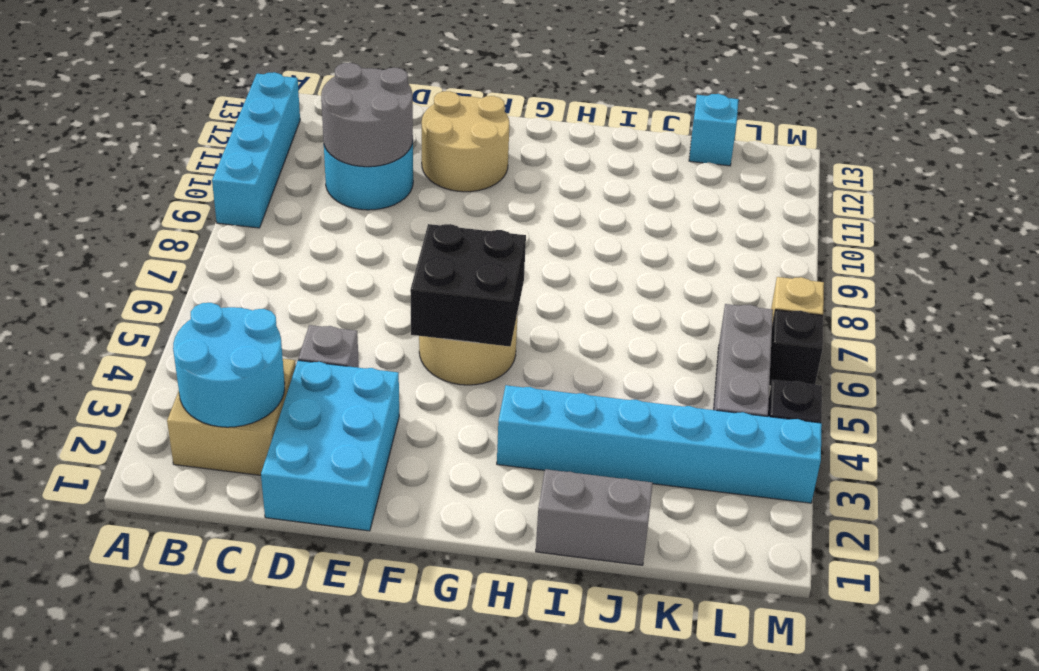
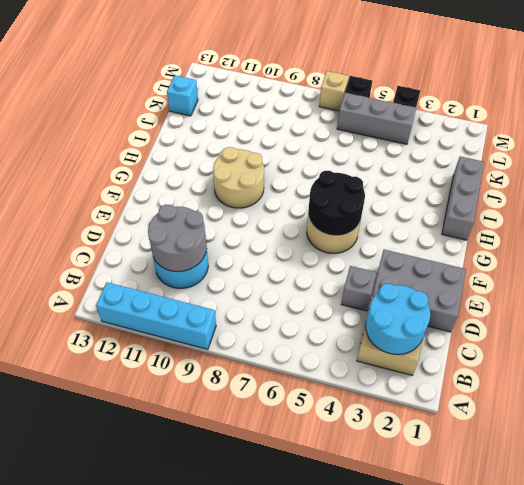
cyan brick D1:E3 level 1 -> grey brick D1:E3 level 1
tan round brick E11:F12 level 1 -> tan round brick G9:H10 level 1
black brick F5:G6 level 2 -> black round brick F5:G6 level 2
cyan brick H3:M3 level 1 -> none
grey brick I1:J1 level 1 -> grey brick H1:J1 level 1

